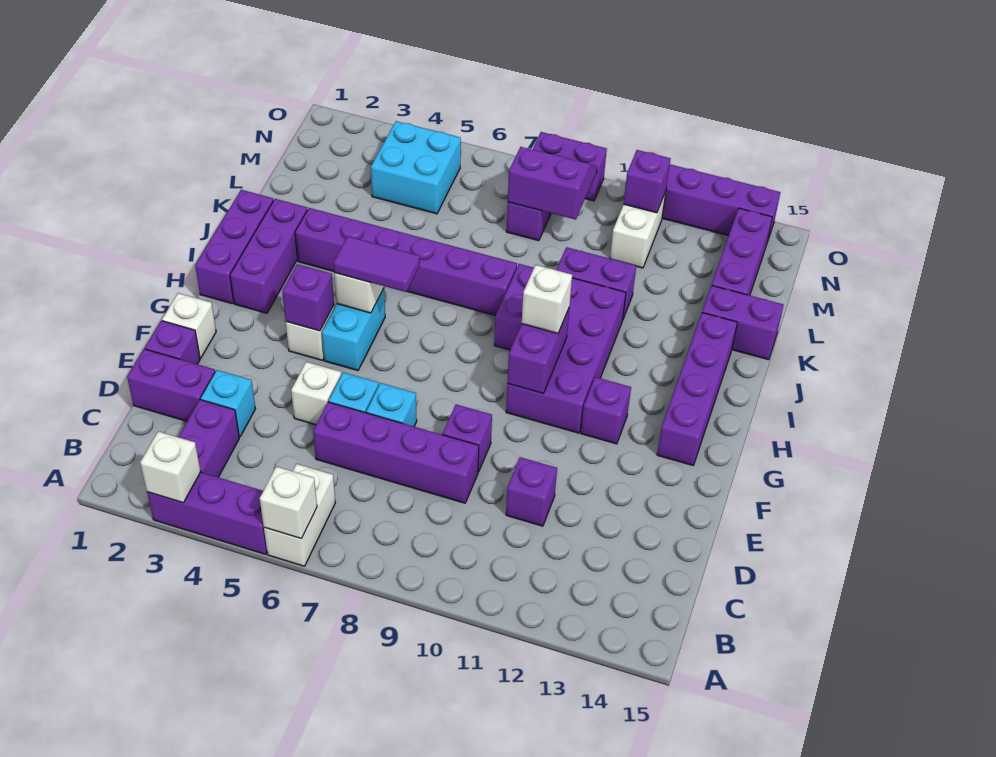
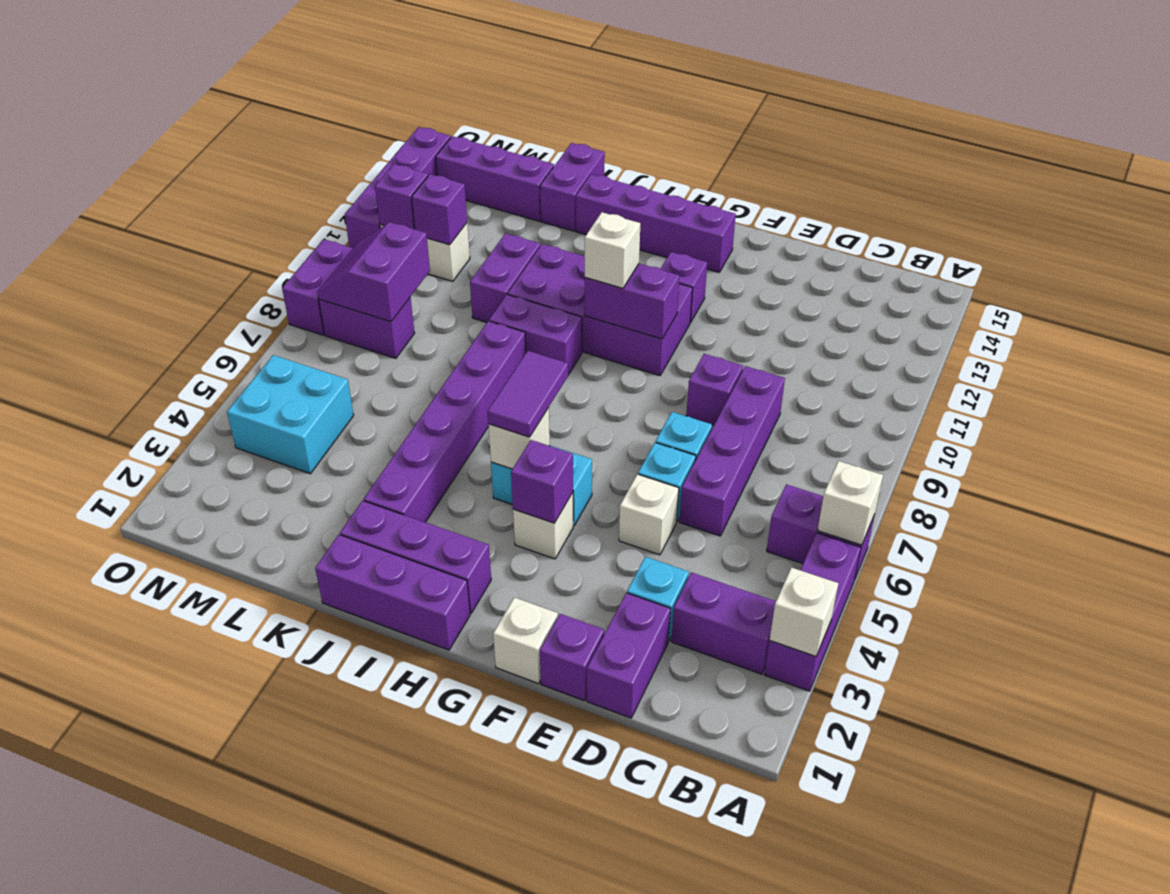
white brick A6:B6 level 1 -> purple brick A6:B6 level 1
purple brick D11 level 1 -> purple brick M11 level 2

